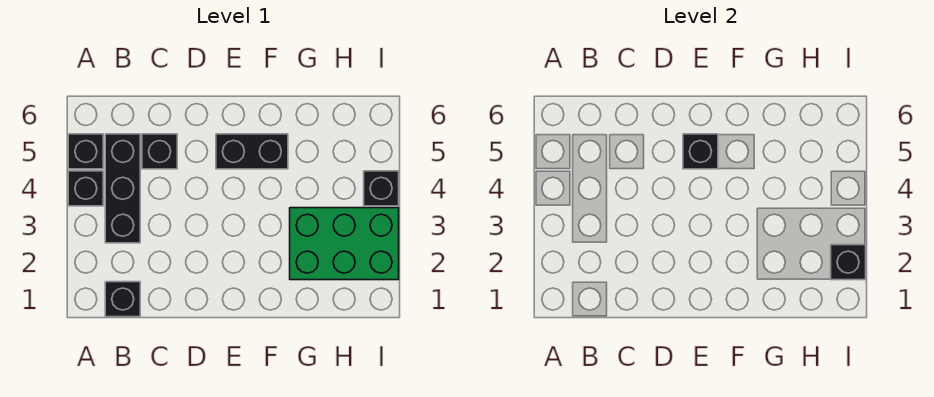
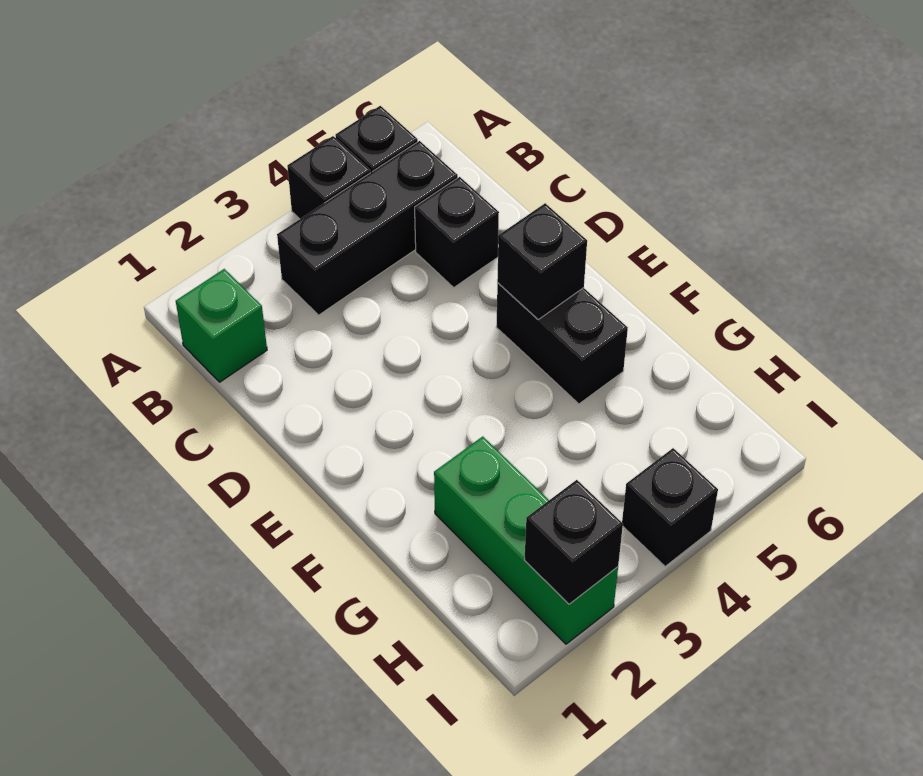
black brick B1 level 1 -> green brick B1 level 1
green brick G2:I3 level 1 -> green brick G2:I2 level 1

